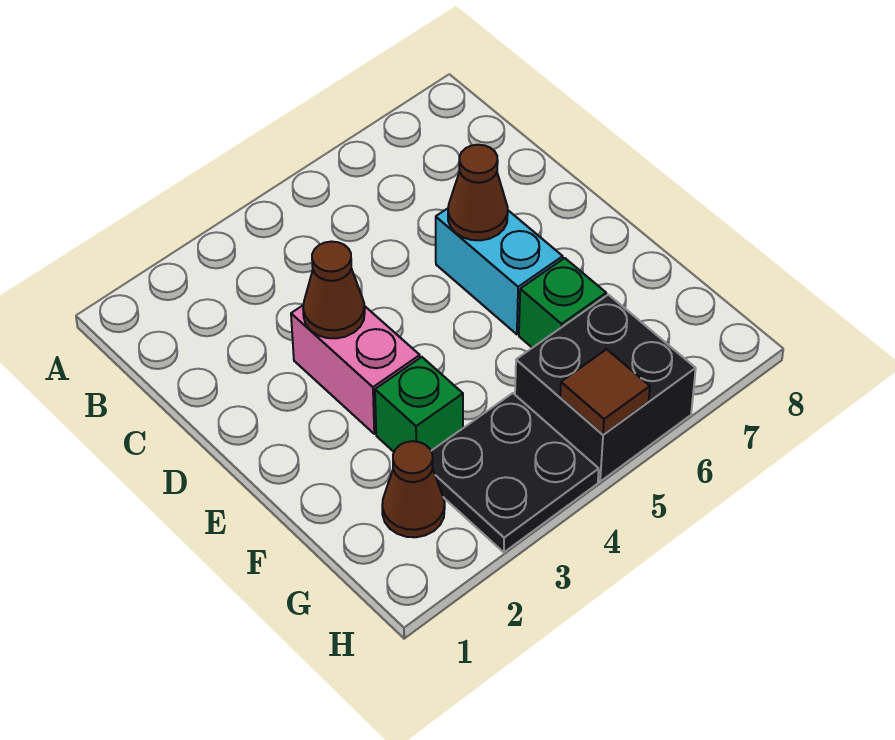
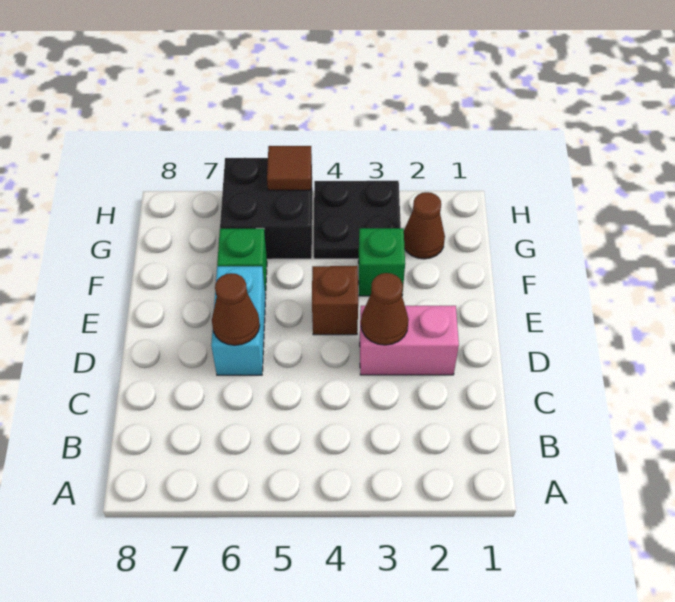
pink brick D3:E3 level 1 -> pink brick D2:D3 level 1
none -> brown brick E4 level 1

